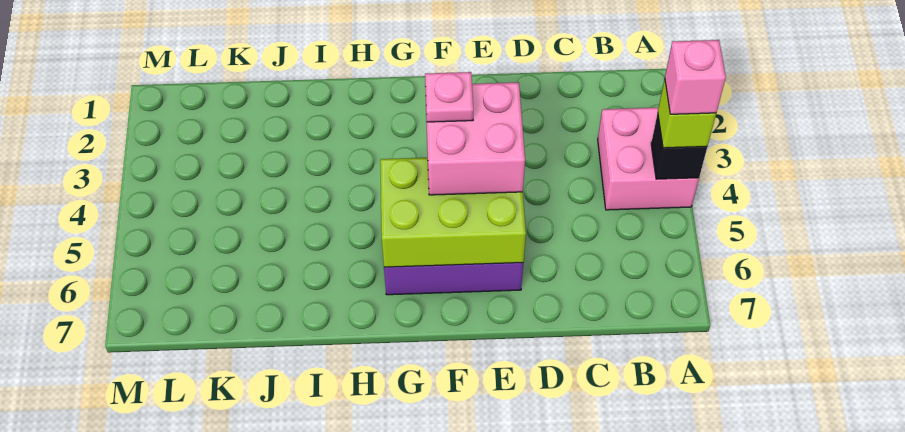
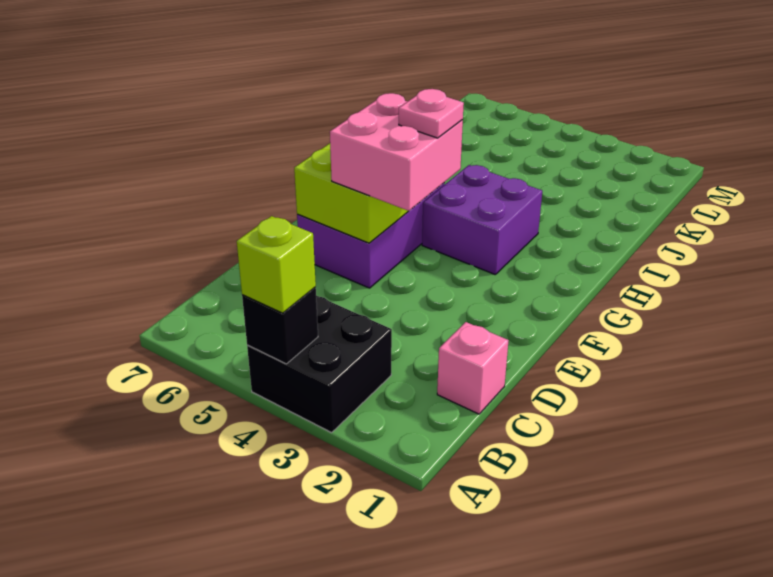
pink brick A3:B4 level 1 -> black brick A3:B4 level 1
pink brick A4 level 4 -> pink brick C1 level 1
none -> purple brick G3:H4 level 1

